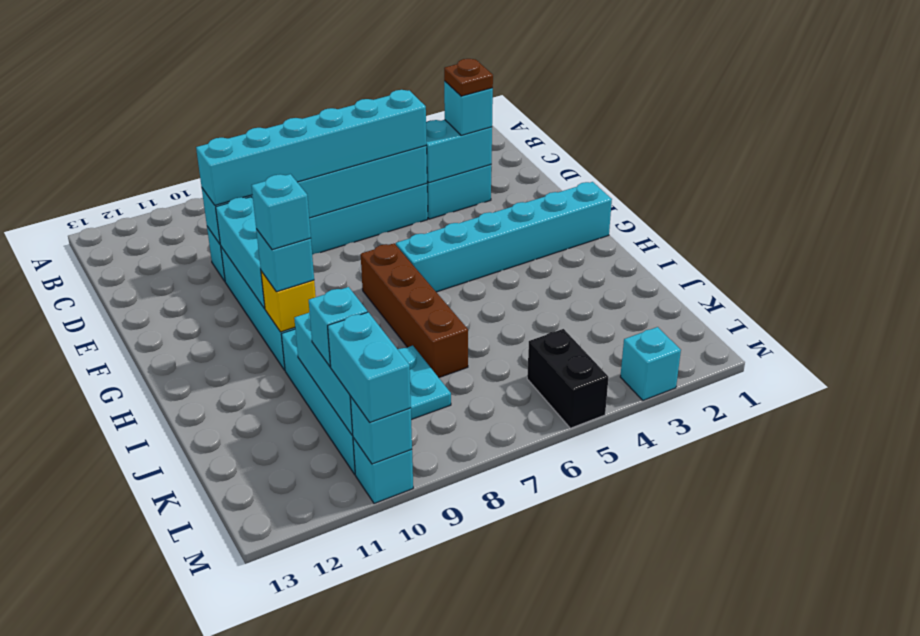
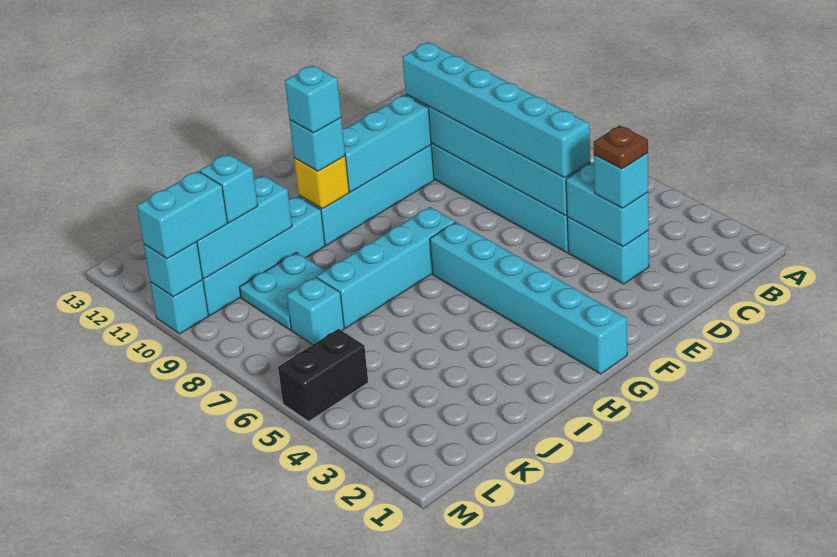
brown brick G7:J7 level 1 -> cyan brick G7:J7 level 1
cyan brick M3 level 1 -> cyan brick K7 level 1

